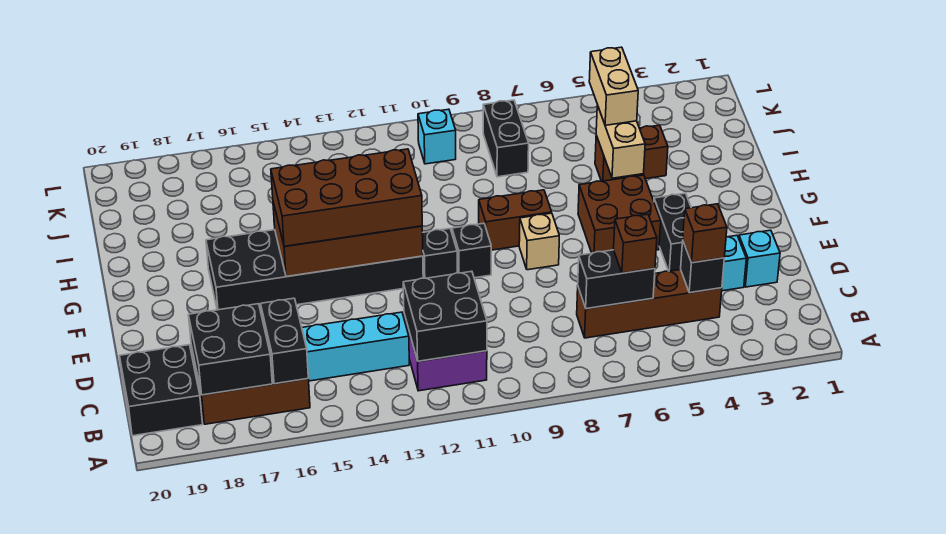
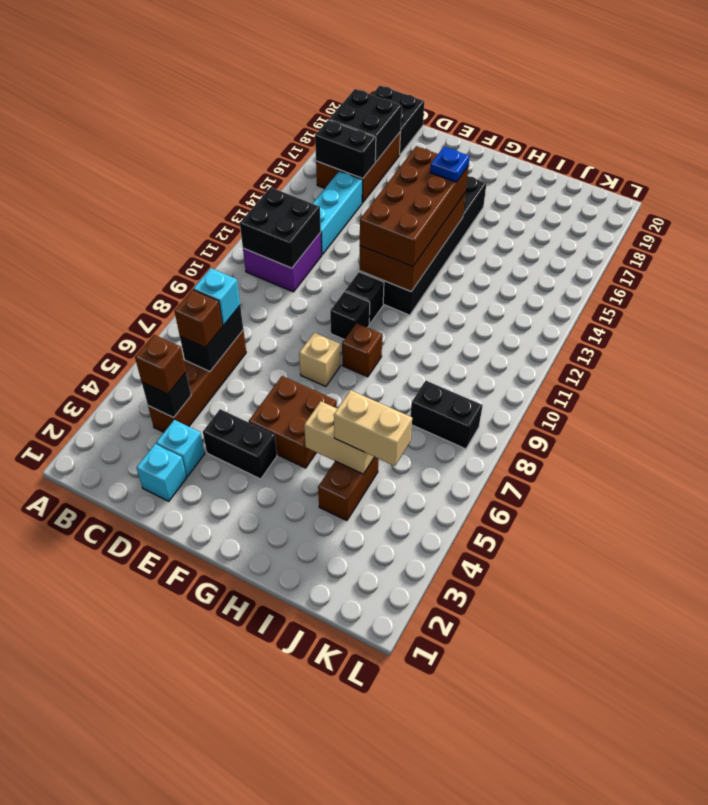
brown brick G8:G9 level 1 -> brown brick G9 level 1
none -> blue plate G15 level 4
cyan brick K10 level 1 -> cyan brick C7 level 3

